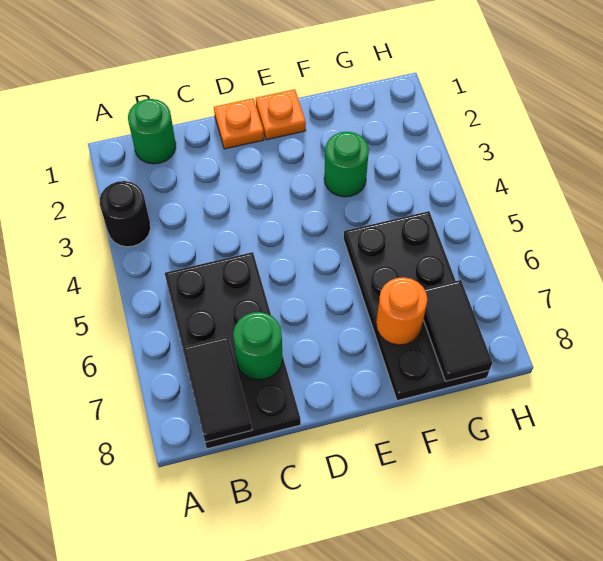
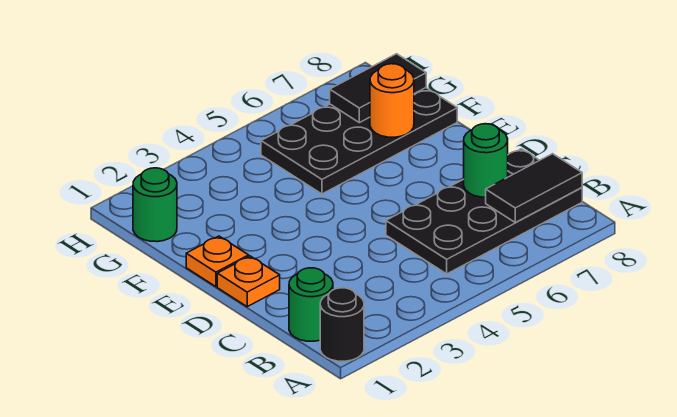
black round brick A3 level 1 -> black round brick A1 level 1
green round brick F3 level 1 -> green round brick G1 level 1

